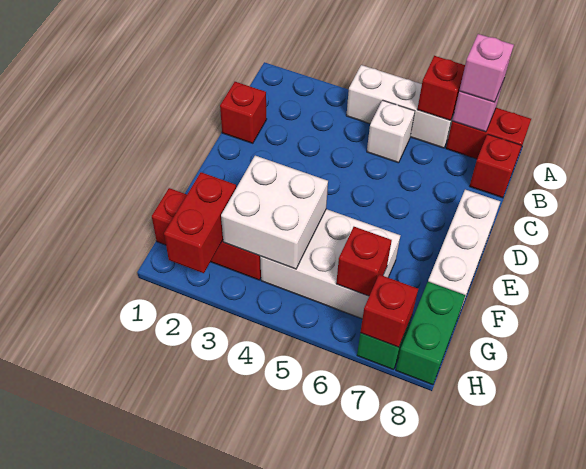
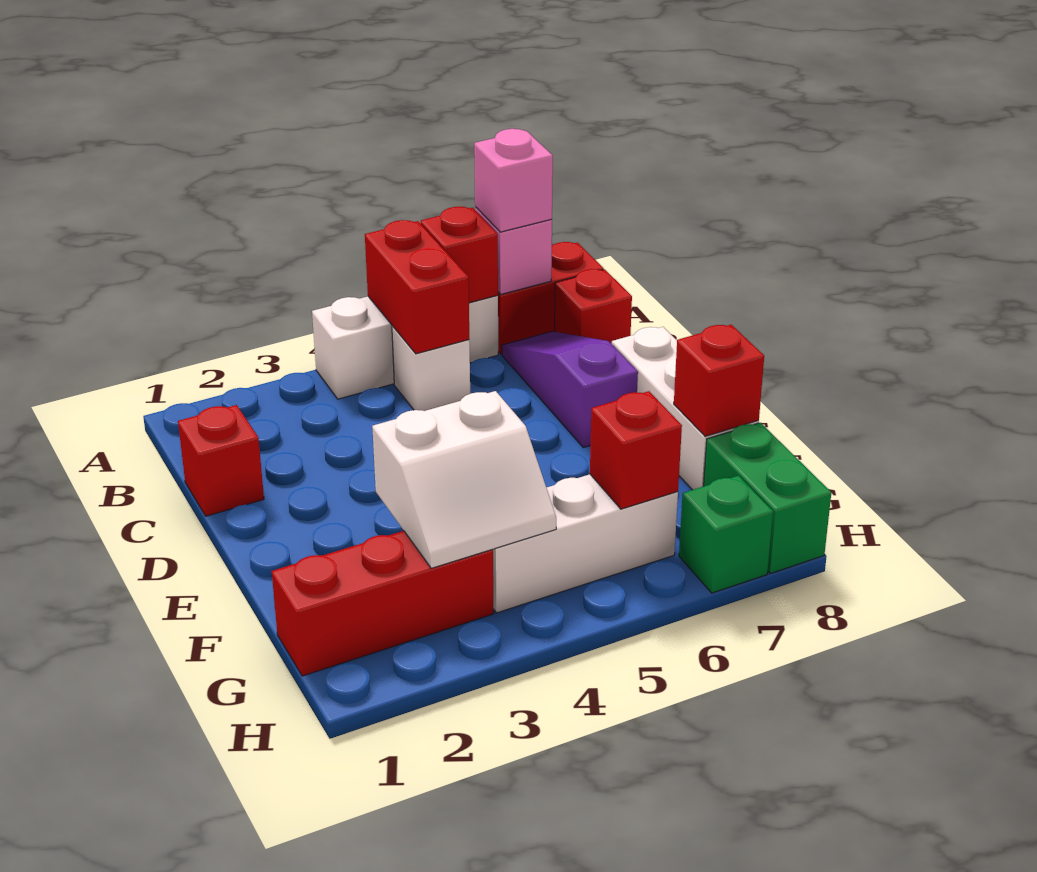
none -> purple slope B7:D7 level 1 top D
white brick F3:G4 level 2 -> white slope F3:G4 level 2 top F
white brick F4:G6 level 1 -> white brick G4:G6 level 1
red brick G2:H2 level 2 -> red brick A5:B5 level 2
red brick H7 level 2 -> red brick F8 level 2

